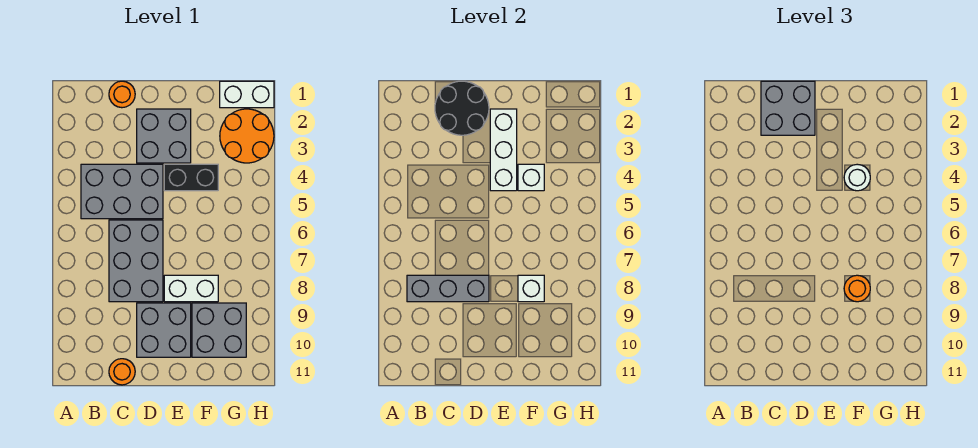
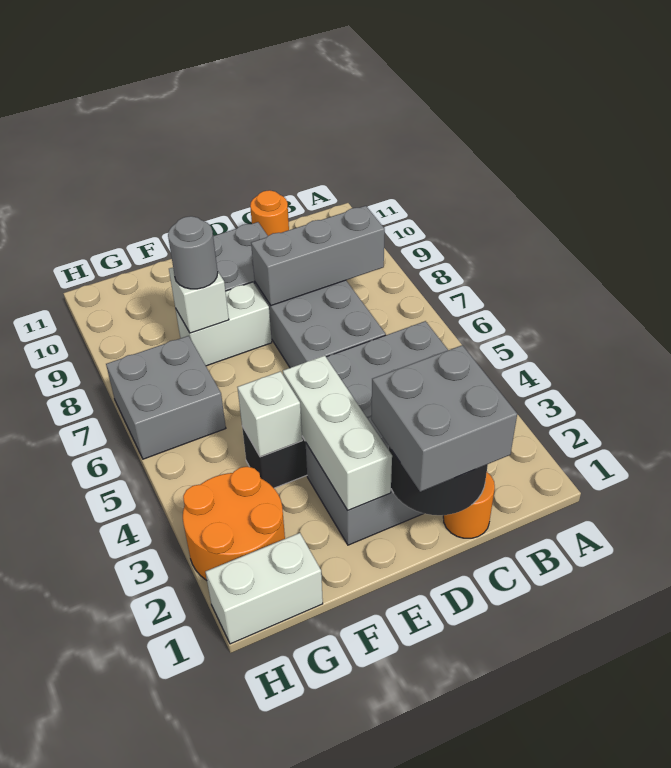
white round brick F4 level 3 -> none
orange round brick F8 level 3 -> grey round brick F8 level 3
grey brick F9:G10 level 1 -> grey brick G6:H7 level 1

